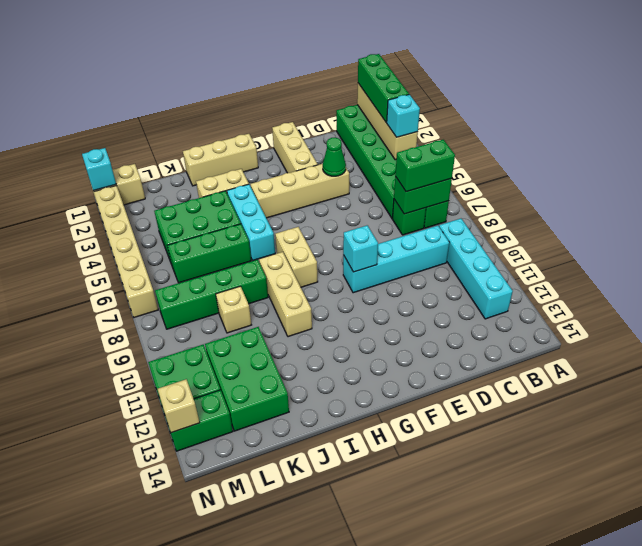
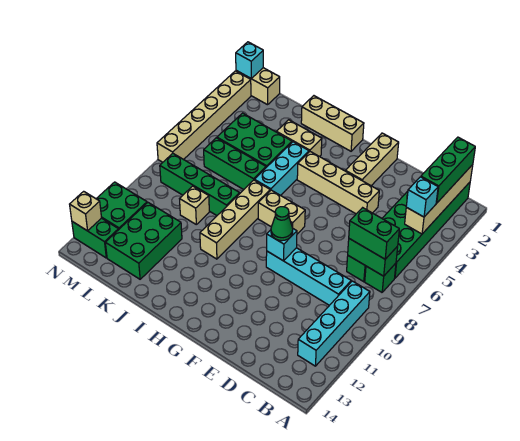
green cone E4 level 2 -> green cone F9 level 3
tan brick H7:H8 level 1 -> tan brick G7:H7 level 1
tan brick I8:I10 level 1 -> tan brick I7:I10 level 1

